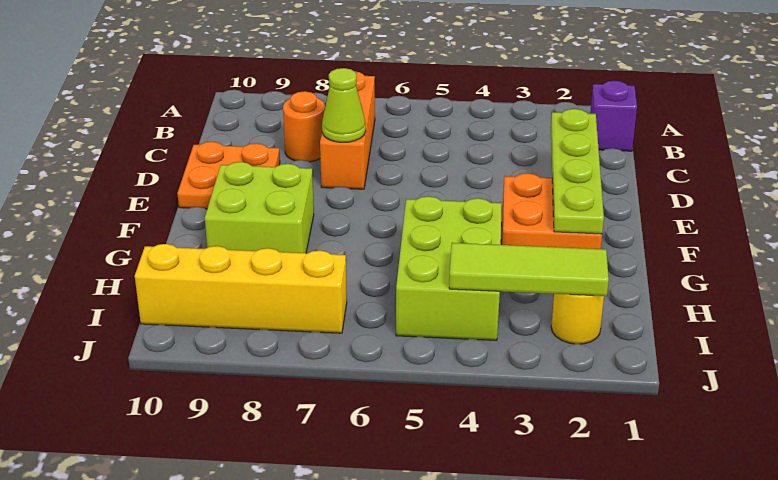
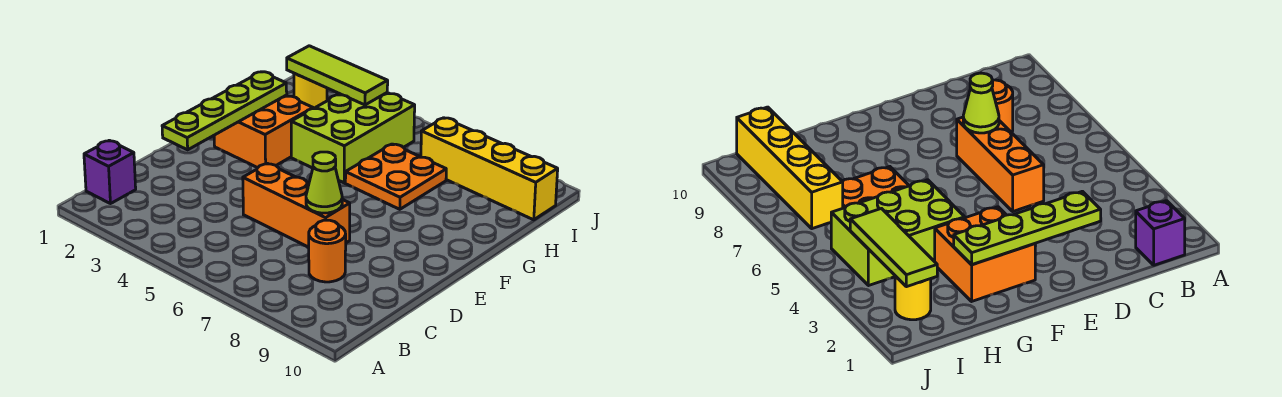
orange brick B7:D7 level 1 -> orange brick D5:D7 level 1
orange plate D9:E10 level 1 -> orange plate G6:H7 level 1
lime brick F8:G9 level 1 -> none

